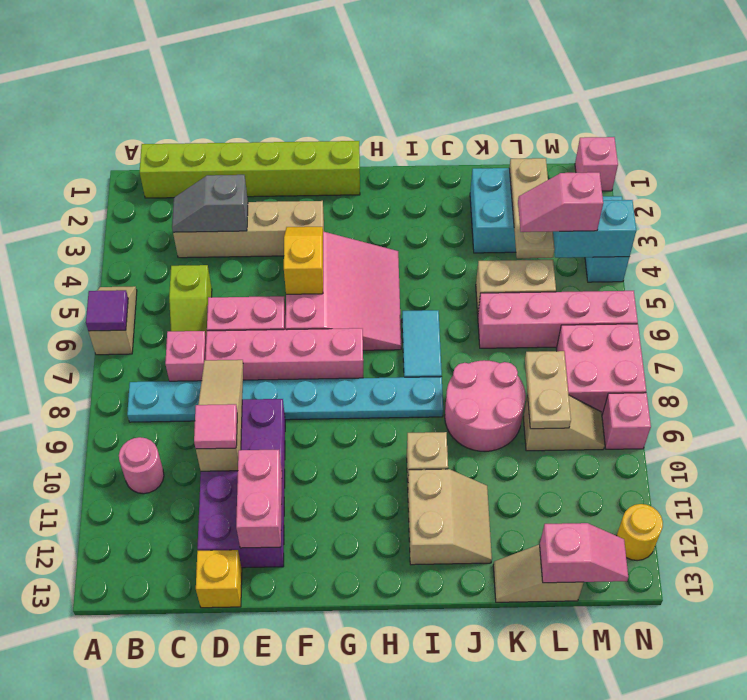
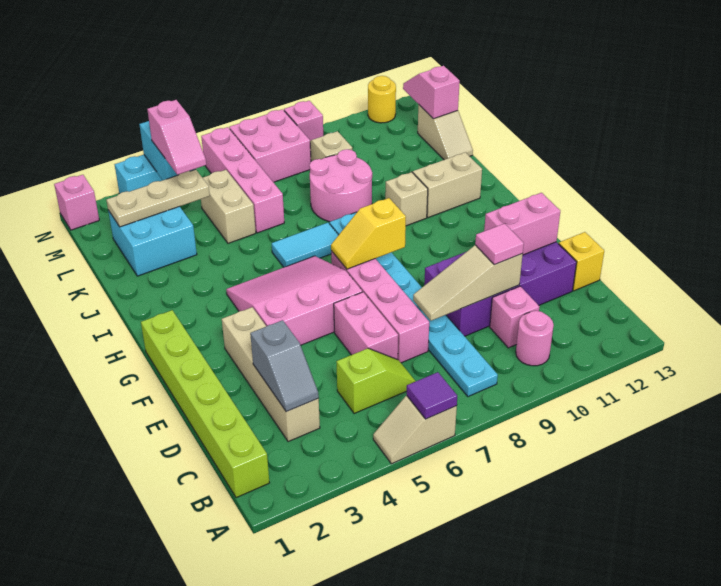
pink brick C7 level 1 -> pink brick C10 level 1
yellow slope F4:F5 level 2 top 5 -> yellow slope G7:G8 level 2 top 8
tan plate L8:L9 level 2 -> none

